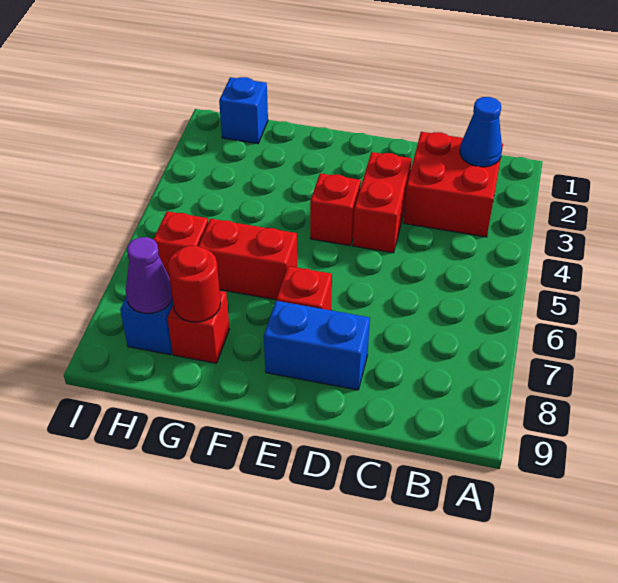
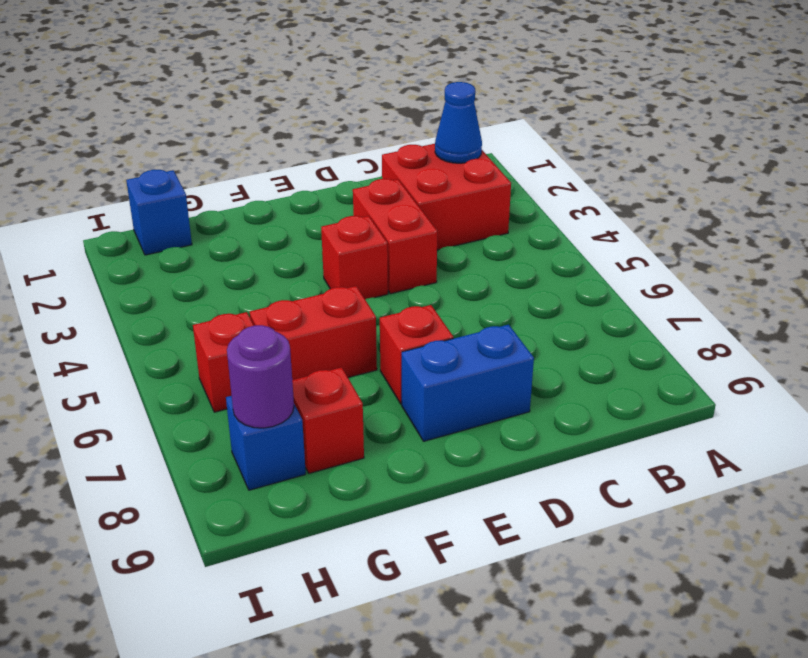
red round brick G8 level 2 -> none
purple cone H8 level 2 -> purple round brick H8 level 2

